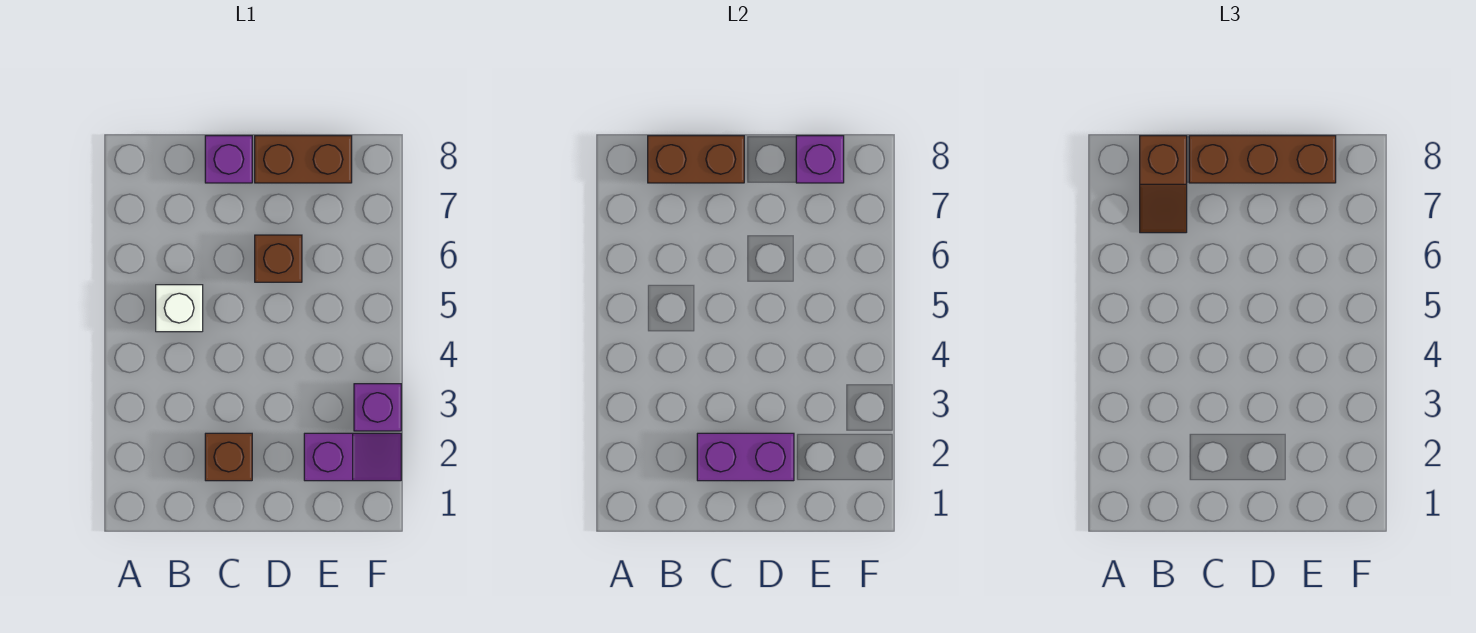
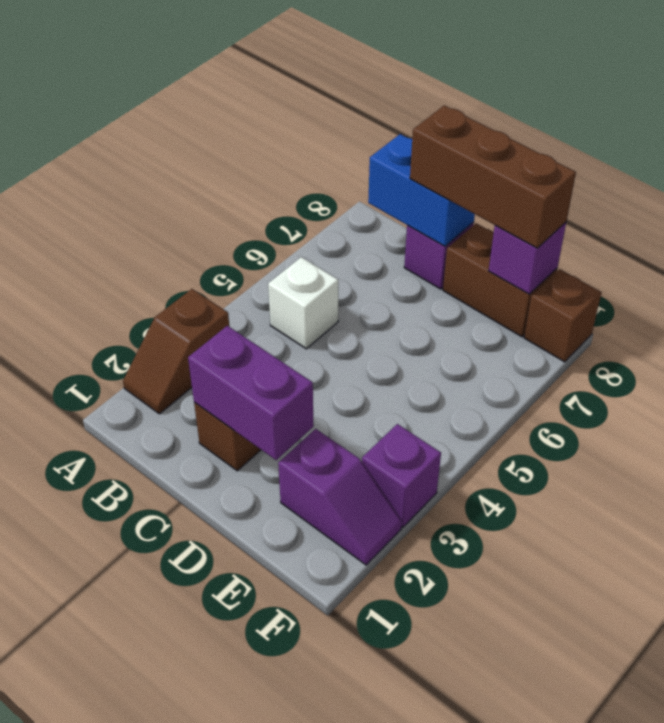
brown slope B7:B8 level 3 top 8 -> brown slope A2:A3 level 1 top 3
brown brick B8:C8 level 2 -> blue brick B8:C8 level 2
brown brick D6 level 1 -> brown brick F8 level 1

